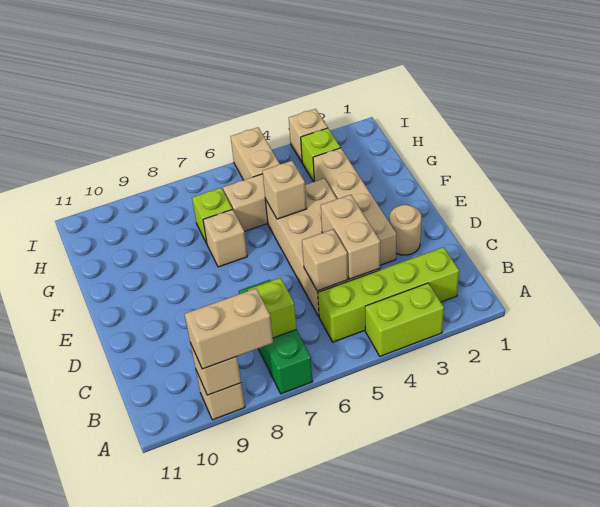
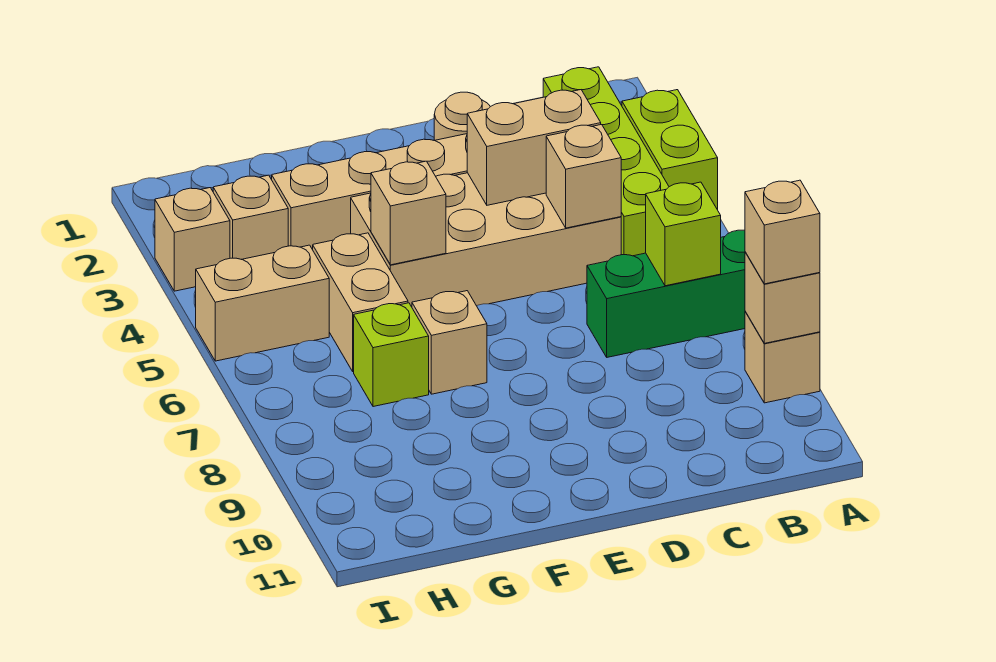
tan brick A8:A9 level 3 -> tan brick A9 level 3
lime brick H3 level 1 -> tan brick H3 level 1

